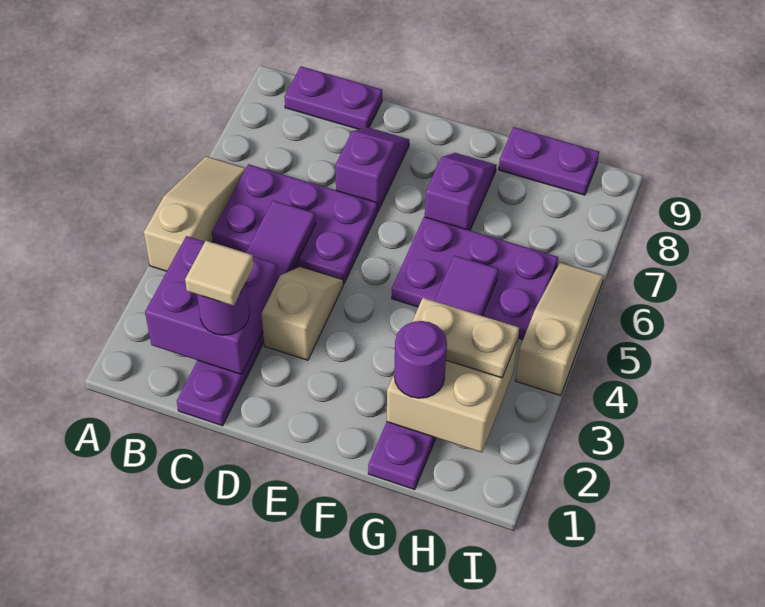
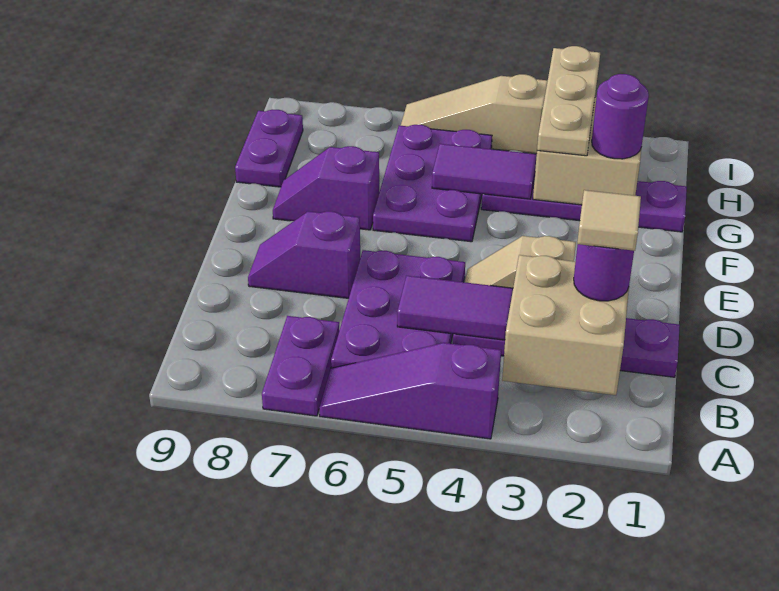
tan slope A4:A6 level 1 top 4 -> purple slope A4:A6 level 1 top 4
purple brick B2:C3 level 2 -> tan brick B2:C3 level 2
purple plate B9:C9 level 1 -> purple plate A7:B7 level 1
tan plate G3:H3 level 3 -> tan plate G3:I3 level 3

